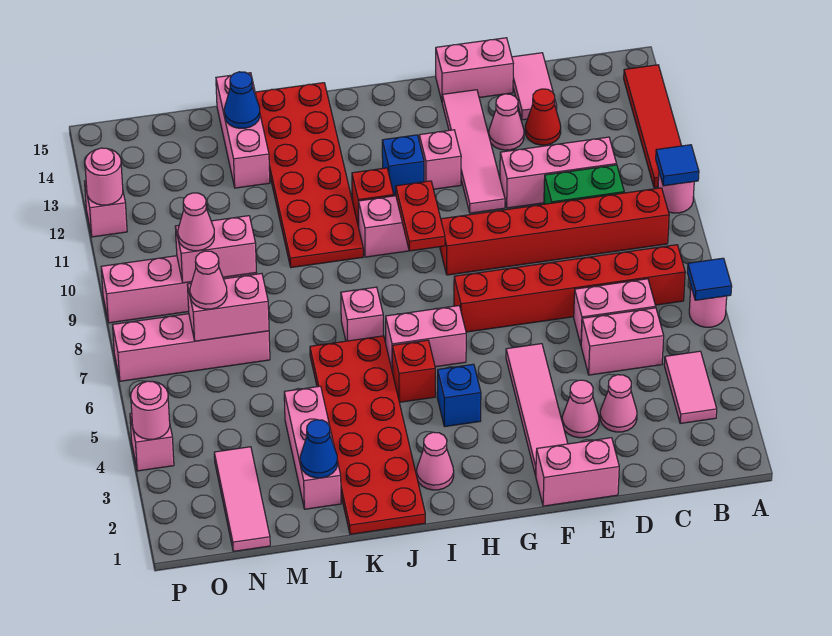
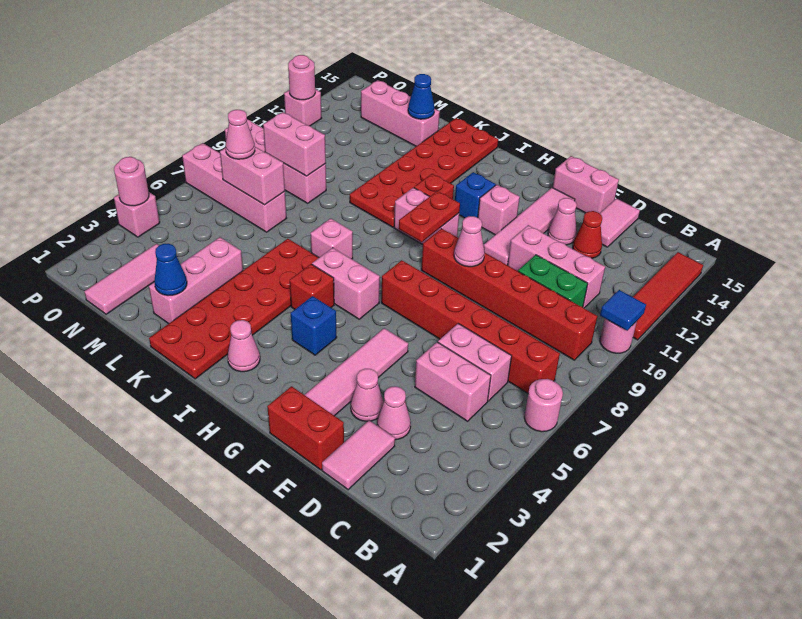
blue tile A6 level 2 -> none
pink tile B3:B4 level 1 -> pink tile D1:D2 level 1
pink brick E1:F1 level 1 -> red brick E1:F1 level 1
pink brick L13:L15 level 1 -> pink brick L14:N14 level 1
pink cone N9 level 3 -> pink cone F9 level 2

